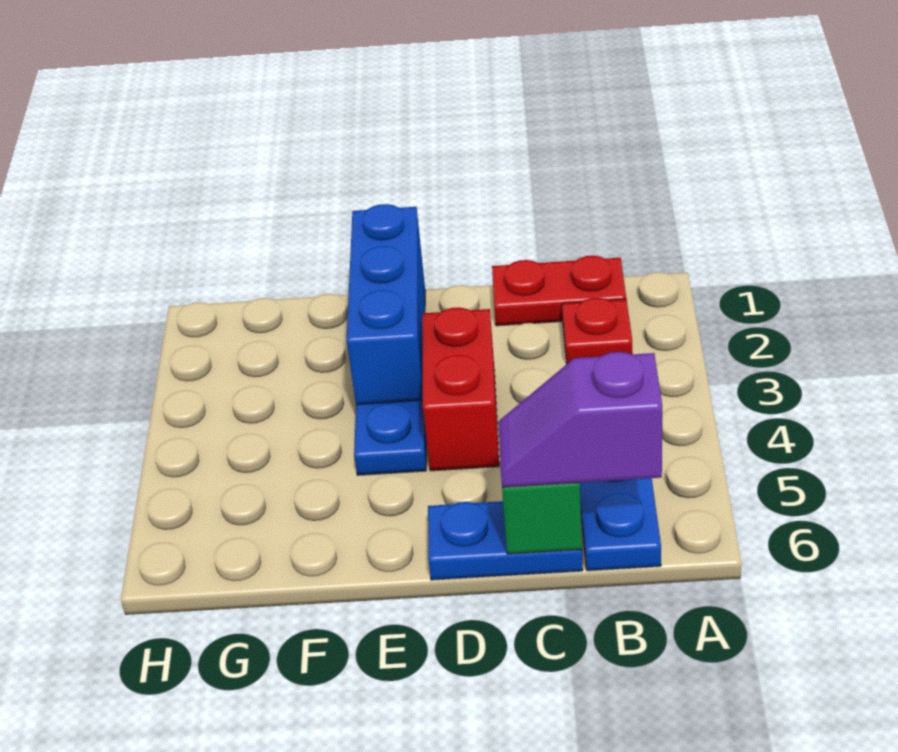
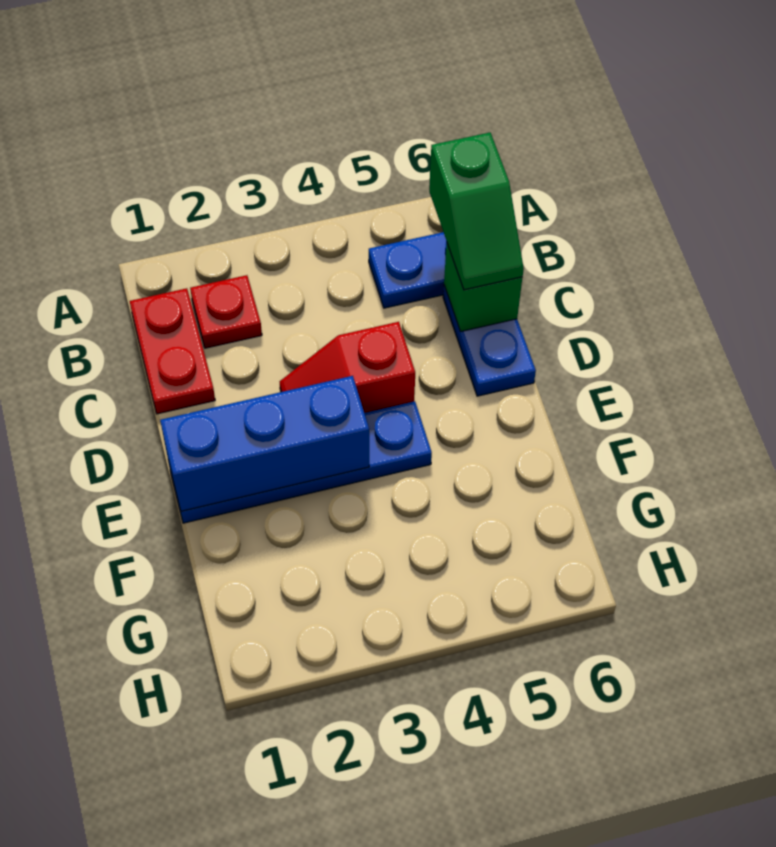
purple slope B6:C6 level 3 top B -> green slope B6:C6 level 3 top B
red brick D3:D4 level 1 -> red slope D3:D4 level 1 top 4

